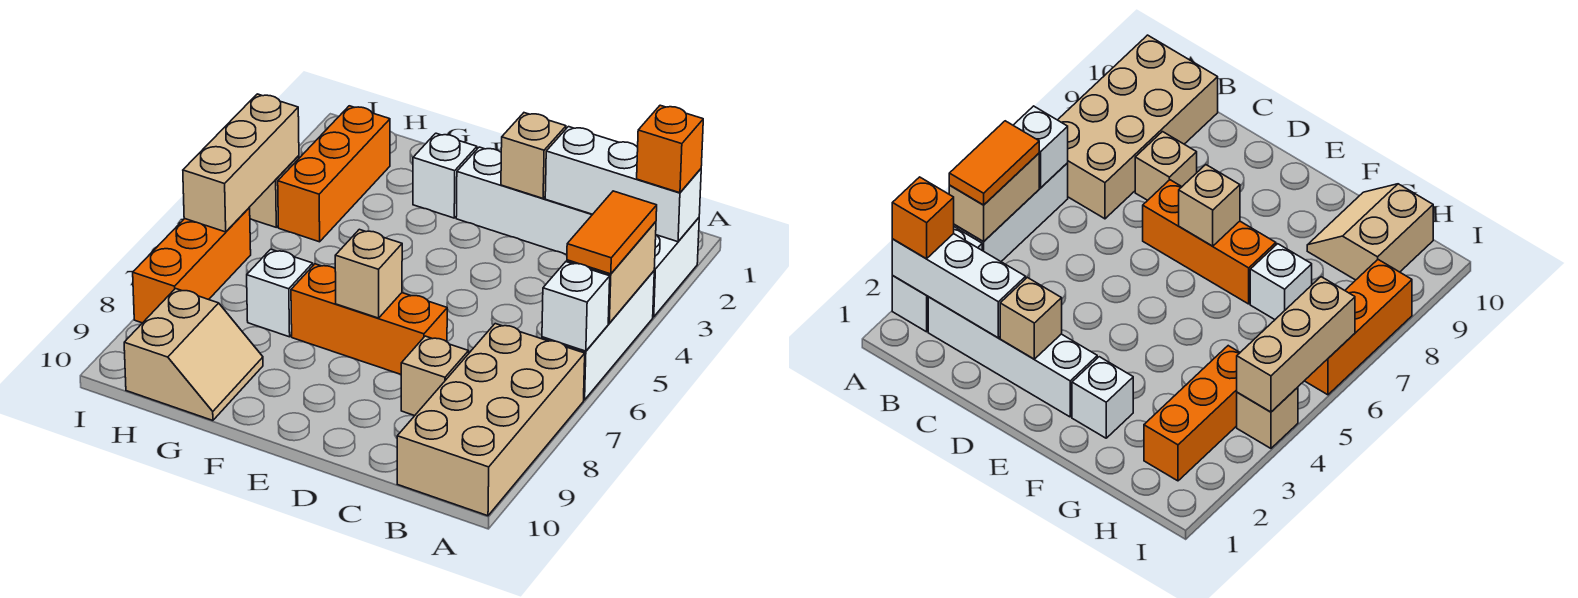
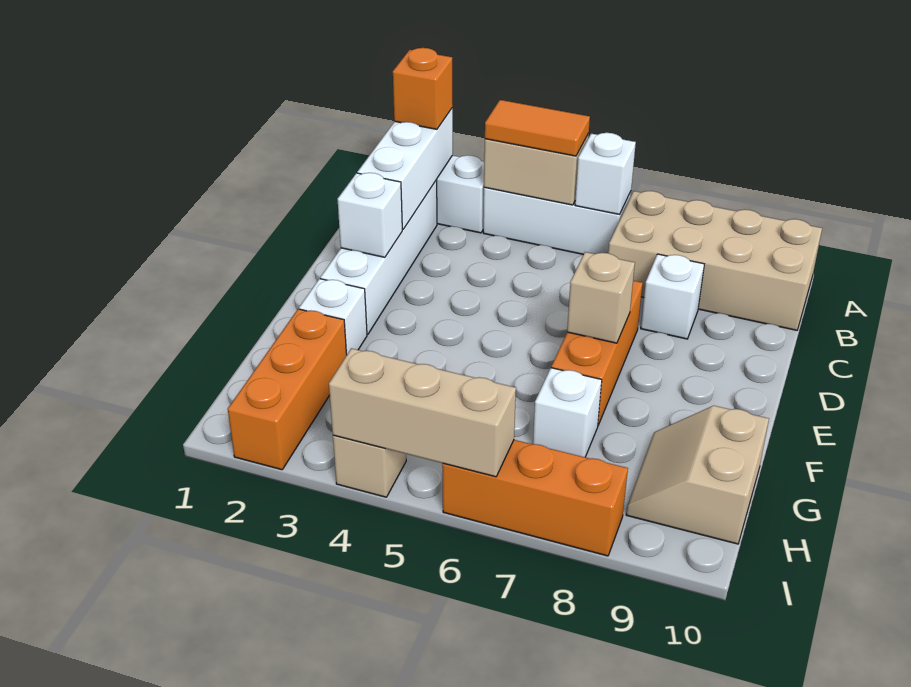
tan brick C8 level 1 -> white brick C8 level 1
tan brick D2 level 2 -> white brick D2 level 2
tan slope G9:H10 level 1 top H -> tan slope G9:H10 level 1 top 10
orange brick H2:H4 level 1 -> orange brick G2:I2 level 1

